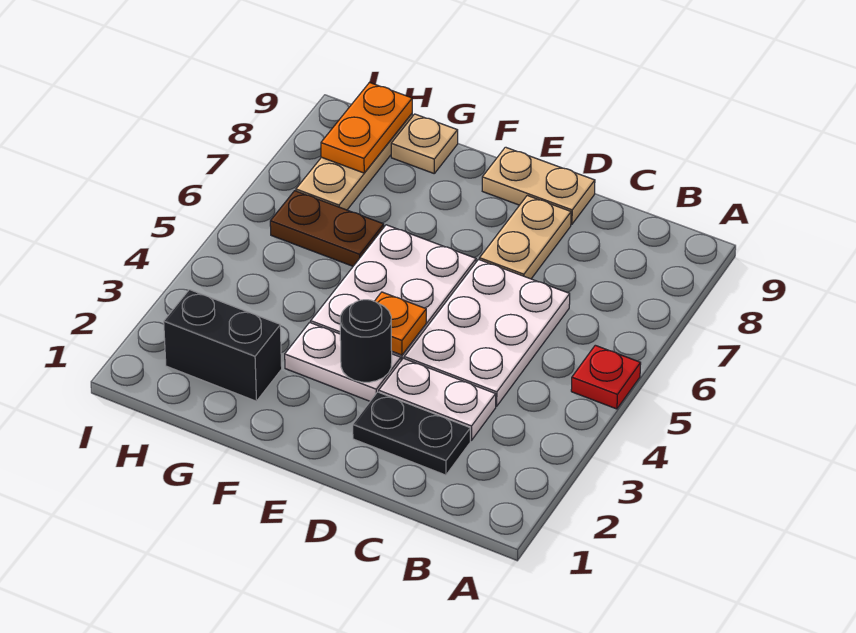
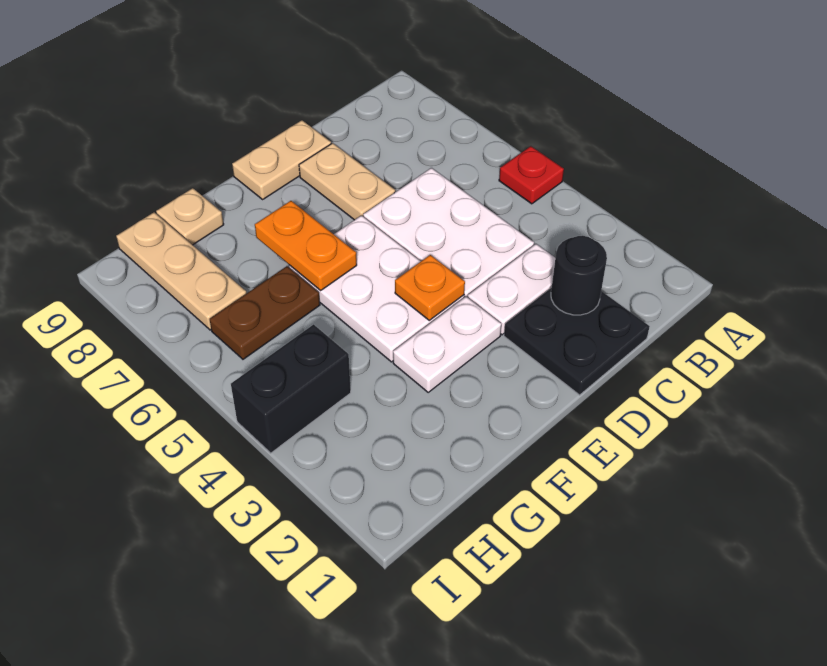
black plate C2:D2 level 1 -> black plate C1:D2 level 1
black round brick E3 level 2 -> black round brick C2 level 2
black brick G2:H2 level 1 -> black brick H4:I4 level 1
orange plate H8:H9 level 2 -> orange plate F6:F7 level 2

